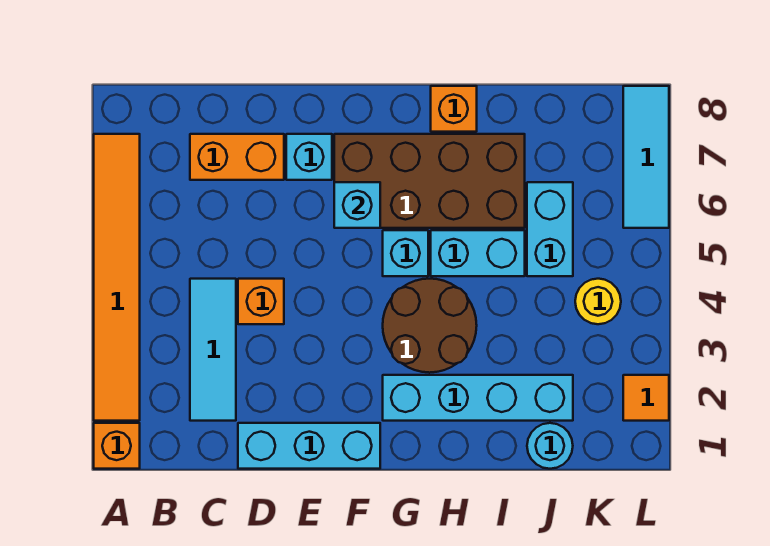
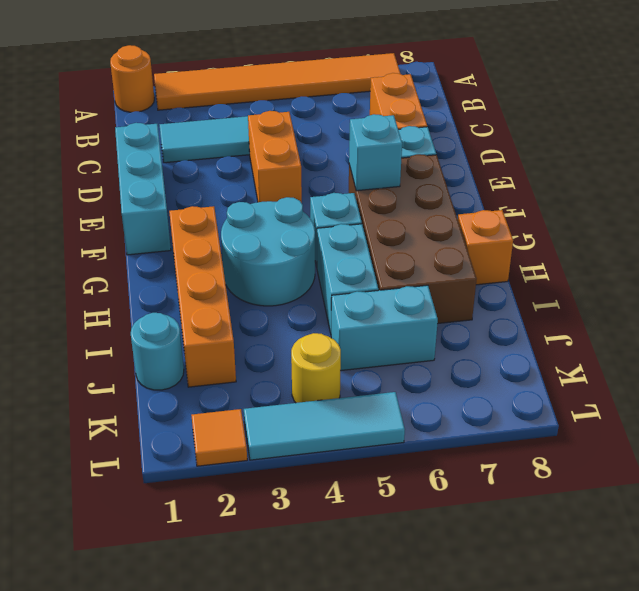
orange brick A1 level 1 -> orange round brick A1 level 1
orange brick D4 level 1 -> orange brick D4:E4 level 1
cyan brick G2:J2 level 1 -> orange brick G2:J2 level 1
brown round brick G3:H4 level 1 -> cyan round brick G3:H4 level 1
cyan tile L6:L8 level 1 -> cyan tile L3:L5 level 1

